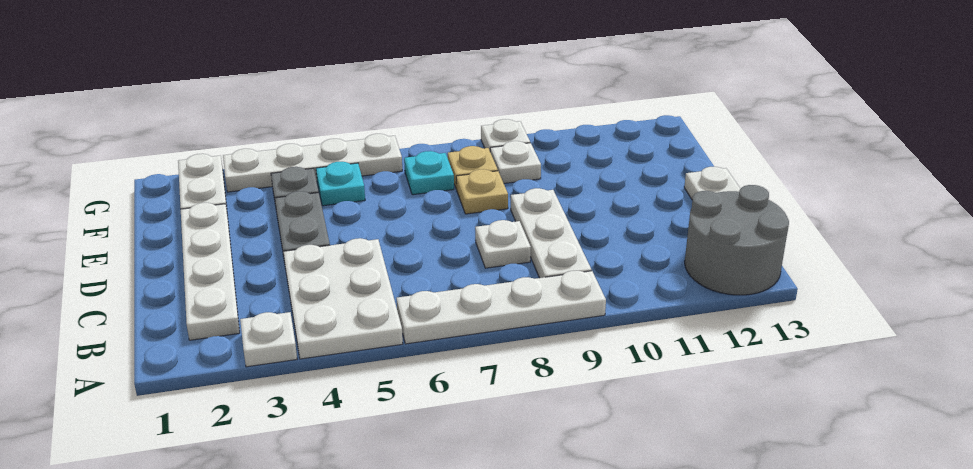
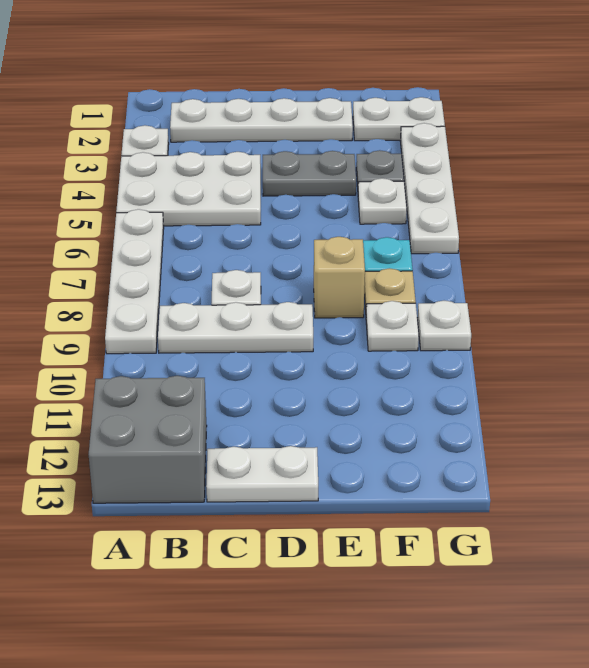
grey round brick A12:B13 level 1 -> grey brick A12:B13 level 1
tan plate E8 level 1 -> tan brick E8 level 1
cyan plate F5 level 1 -> white plate F5 level 1

